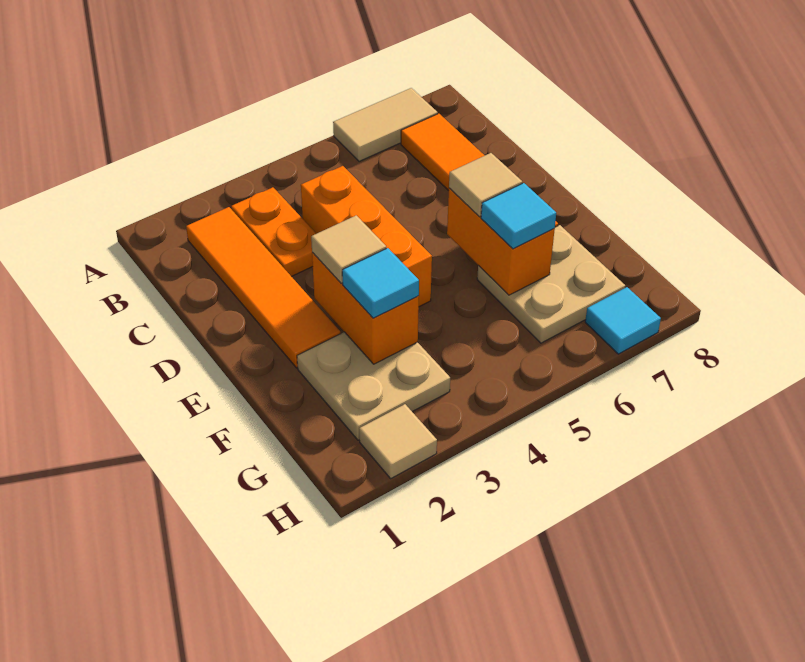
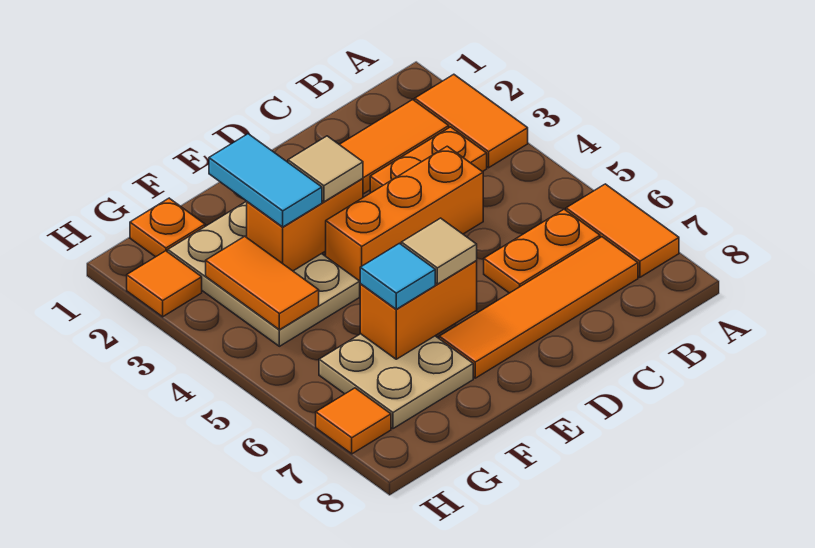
none -> orange tile A2:A3 level 1
tan tile A6:A7 level 1 -> orange tile A6:A7 level 1
none -> orange plate B6:C6 level 1
tan plate F2:G3 level 1 -> tan plate F2:G4 level 1
cyan tile F3 level 3 -> cyan tile F2:F3 level 3
none -> orange plate G1 level 1
none -> orange tile G3:G4 level 2
tan tile H2 level 1 -> orange tile H2 level 1
cyan tile H7 level 1 -> orange tile H7 level 1

